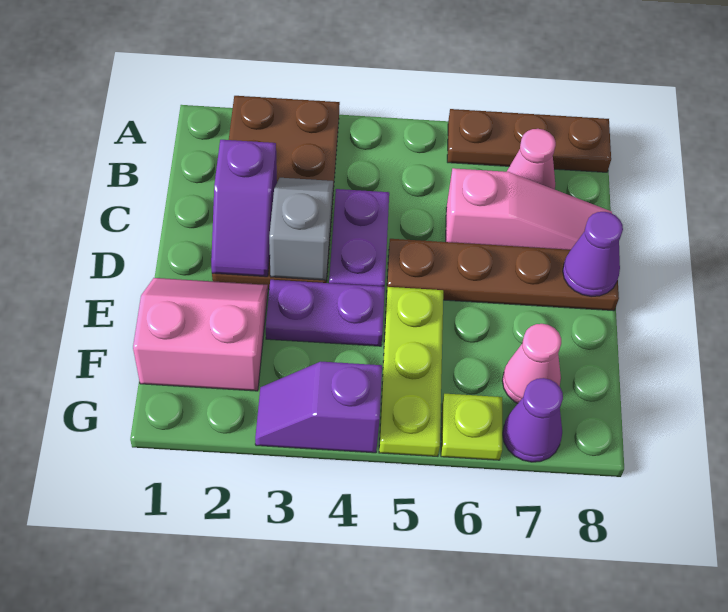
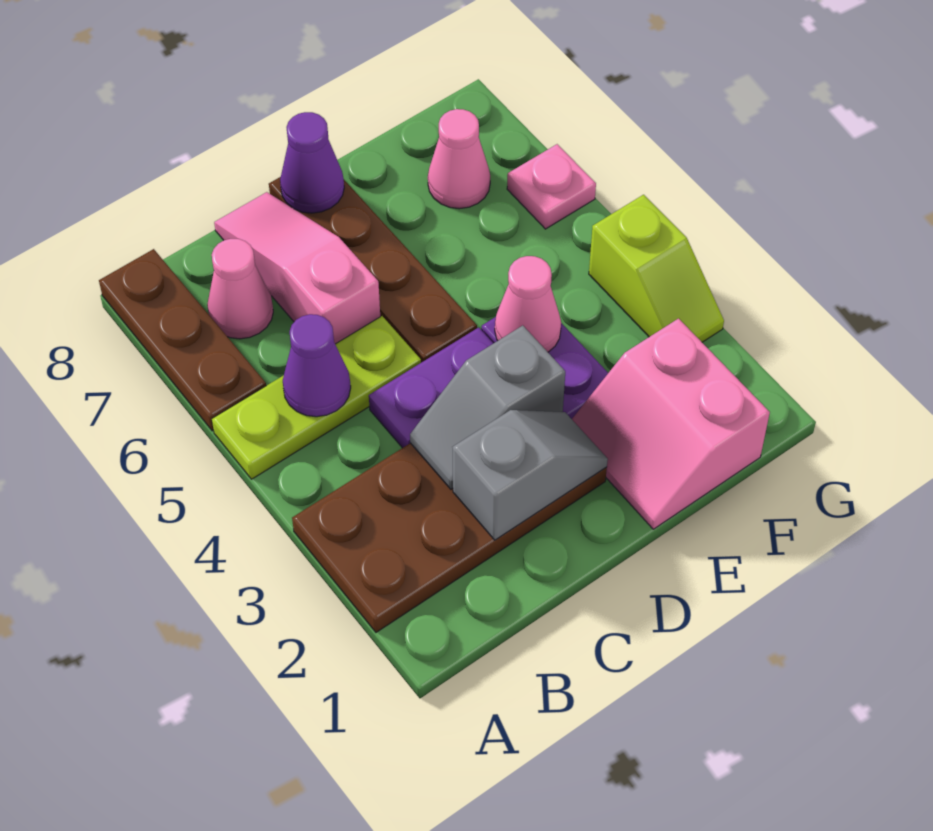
purple slope C2:D2 level 2 top C -> grey slope C2:D2 level 2 top C
none -> pink cone E4 level 2
lime plate E5:G5 level 1 -> lime plate A5:C5 level 1
purple slope G3:G4 level 1 top 4 -> lime slope G3:G4 level 1 top 4
lime plate G6 level 1 -> pink plate G6 level 1
purple cone G7 level 1 -> purple cone B5 level 2

